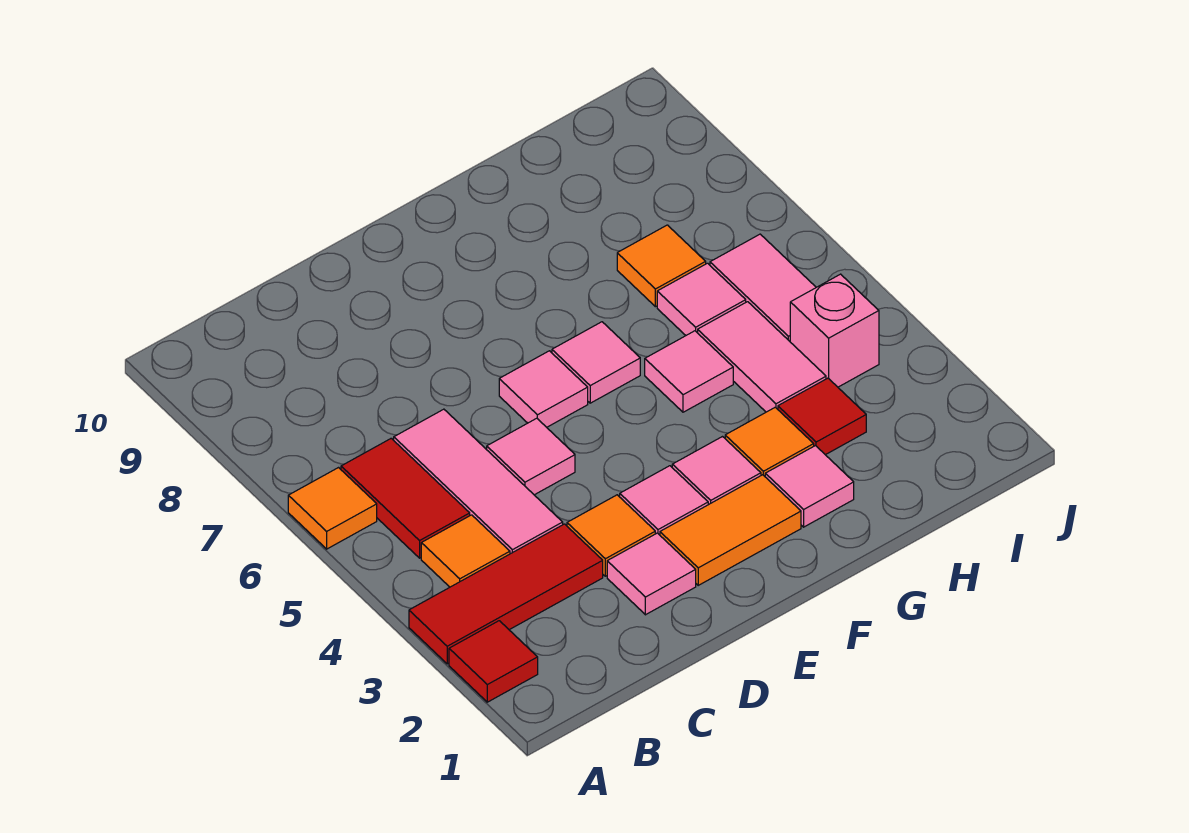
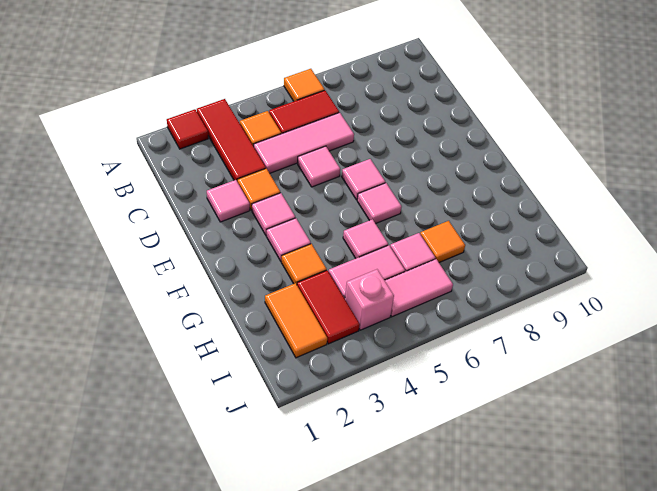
orange tile E2:F2 level 1 -> orange tile H2:I2 level 1
pink tile G2 level 1 -> none
red tile H3 level 1 -> red tile H3:I3 level 1

